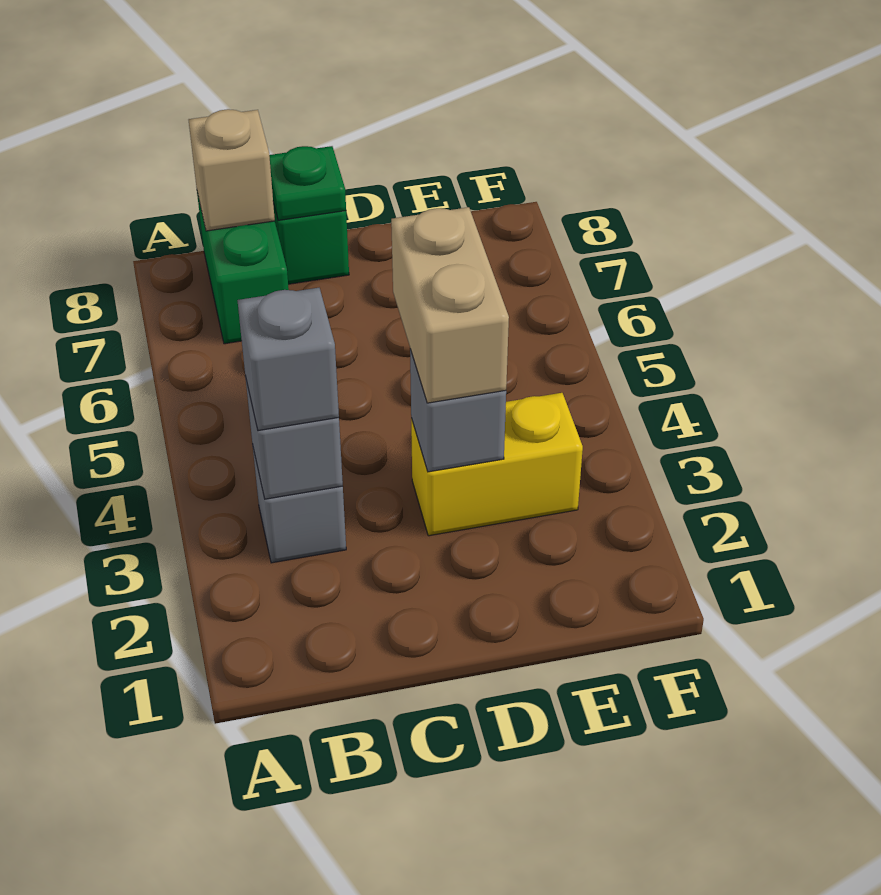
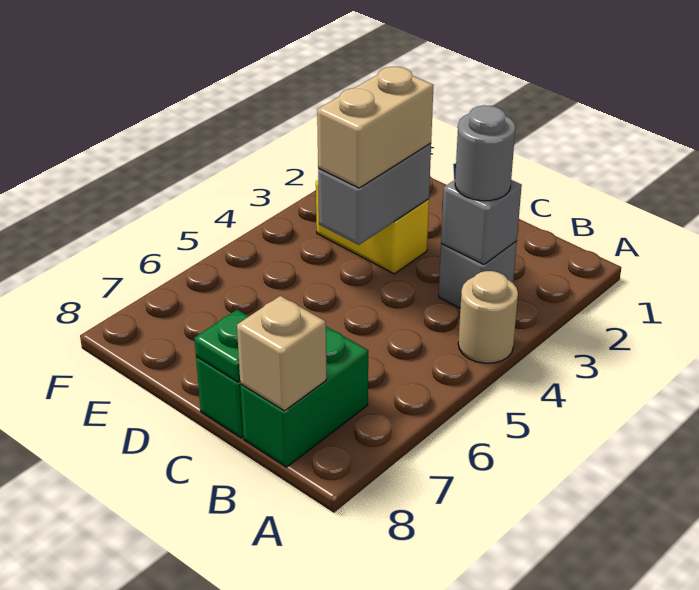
none -> tan round brick A4 level 1
grey brick B3 level 3 -> grey round brick B3 level 3
grey brick D3 level 2 -> grey brick D3:D4 level 2

